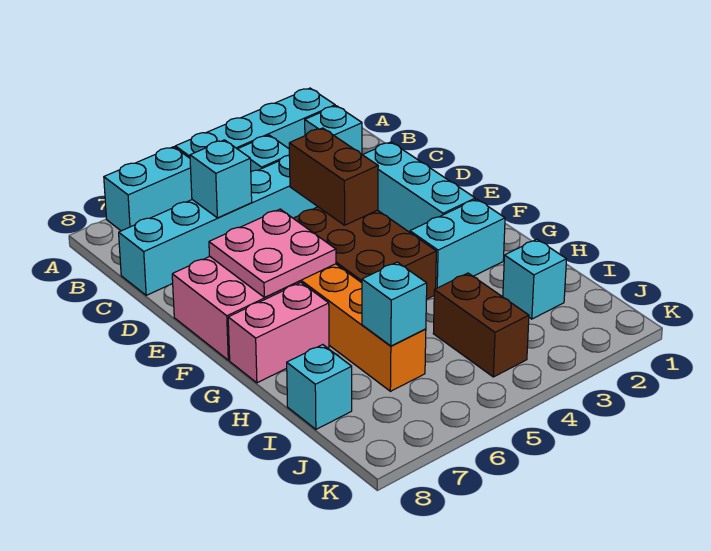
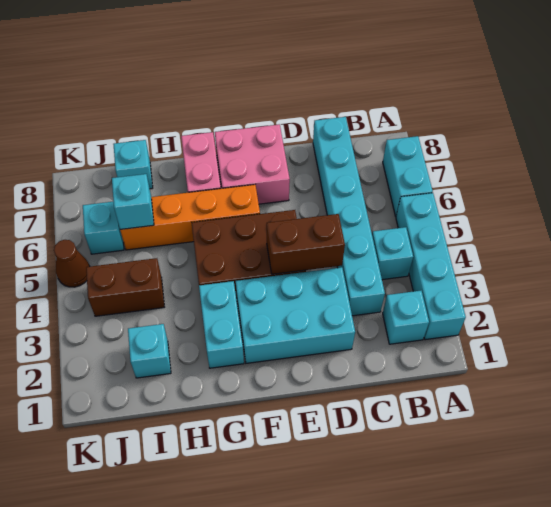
cyan brick C6 level 2 -> cyan brick J6 level 1
cyan brick D2:F2 level 1 -> cyan brick D2:F3 level 1
pink plate E6:F7 level 2 -> none
none -> brown cone K5 level 1

